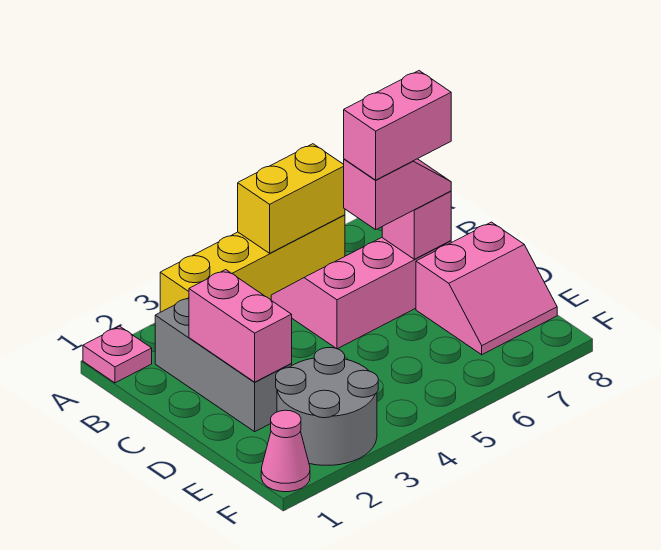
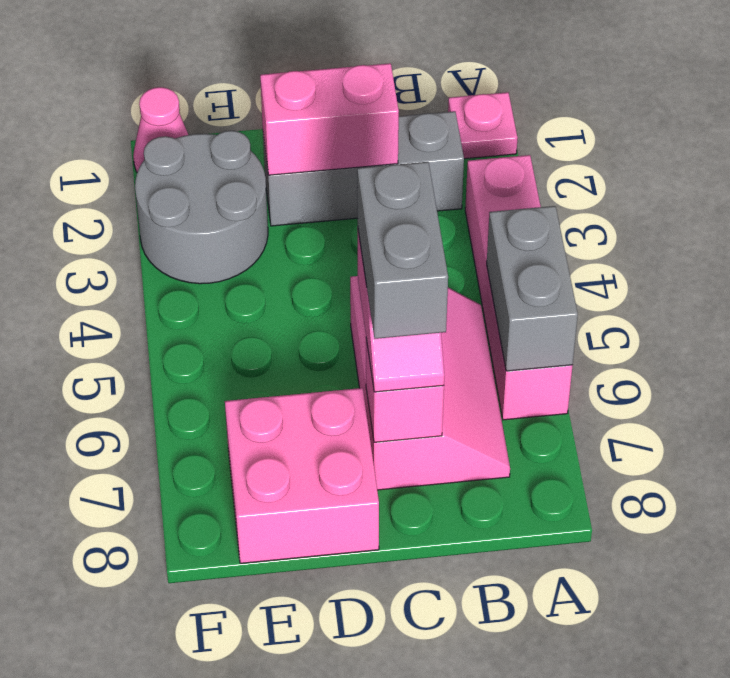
yellow brick A3:A6 level 1 -> pink brick A3:A6 level 1
yellow brick A5:A6 level 2 -> grey brick A5:A6 level 2
pink brick C6:C7 level 4 -> grey brick C6:C7 level 4
pink slope D7:E8 level 1 top D -> pink brick D7:E8 level 1

